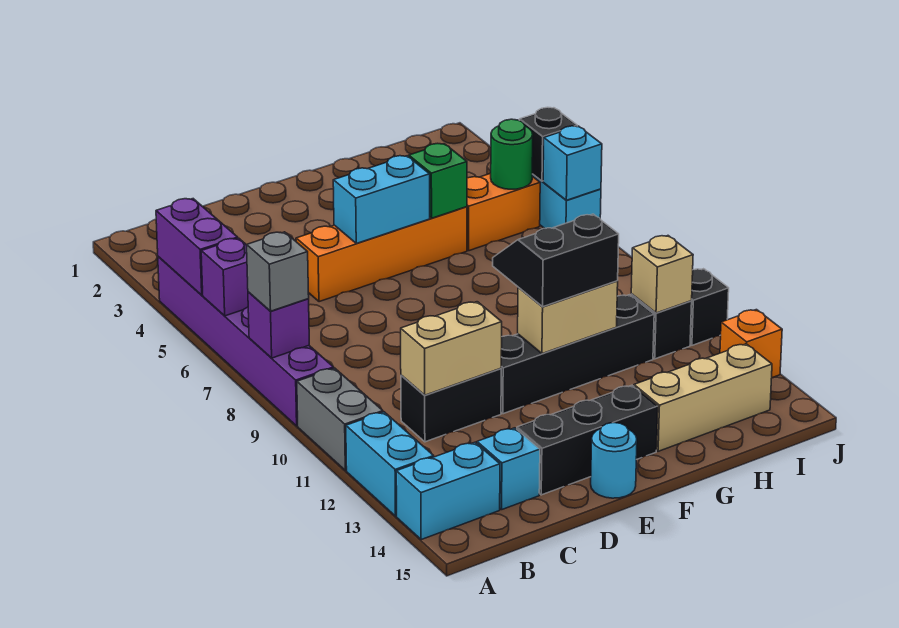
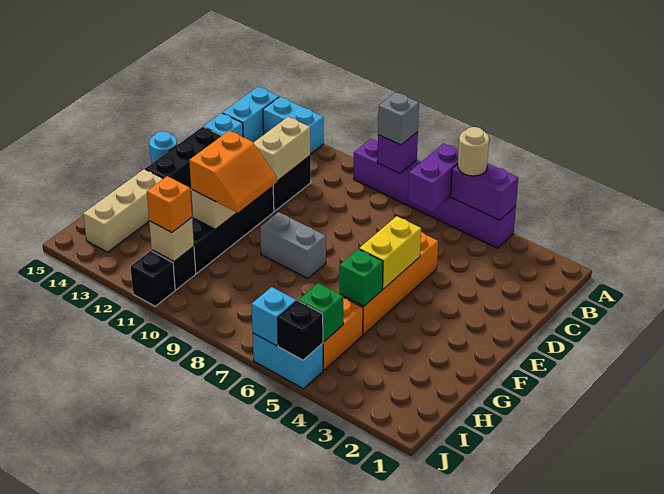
none -> tan round brick A5 level 3
purple brick A6 level 2 -> purple brick A6:B6 level 2
grey brick A10:A11 level 1 -> grey brick F8:F9 level 1
cyan brick E5:F5 level 2 -> yellow brick E5:F5 level 2
black slope F10:G11 level 3 top 11 -> orange slope F10:G11 level 3 top 11
green round brick I5 level 2 -> green brick I5 level 2
orange brick J13 level 1 -> orange brick I11 level 3

